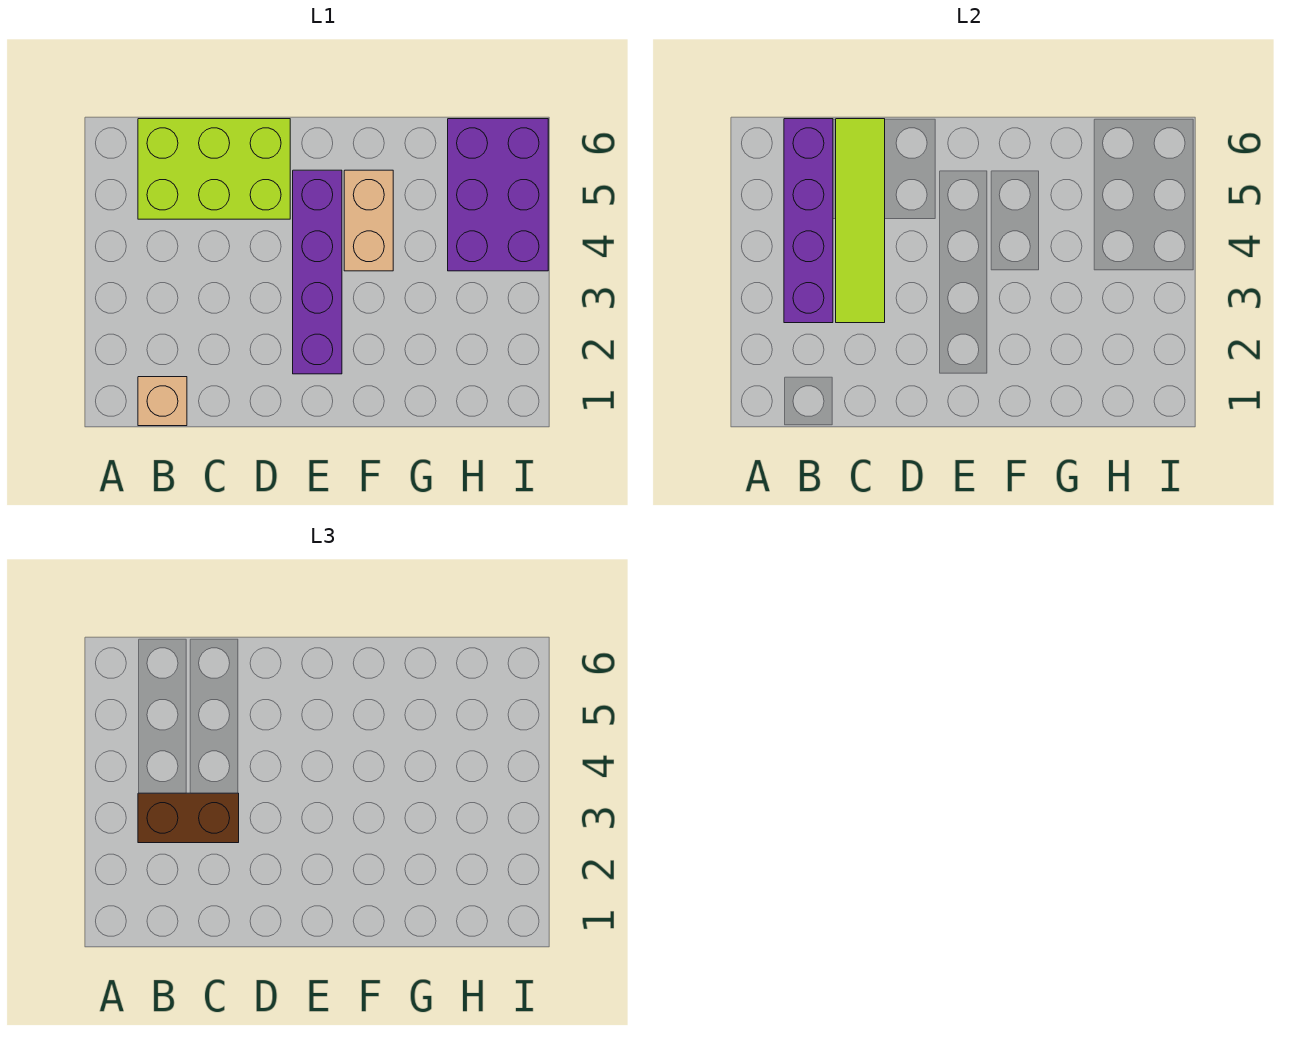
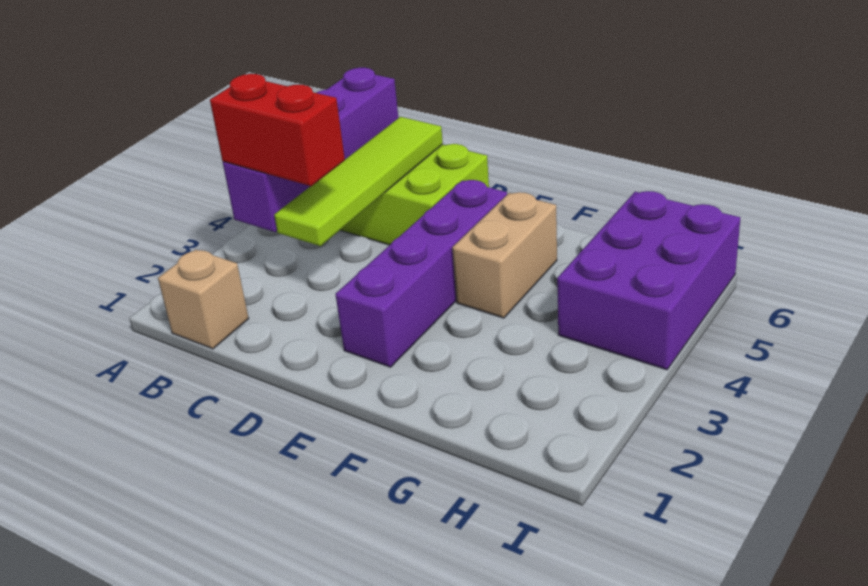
brown brick B3:C3 level 3 -> red brick B3:C3 level 3

